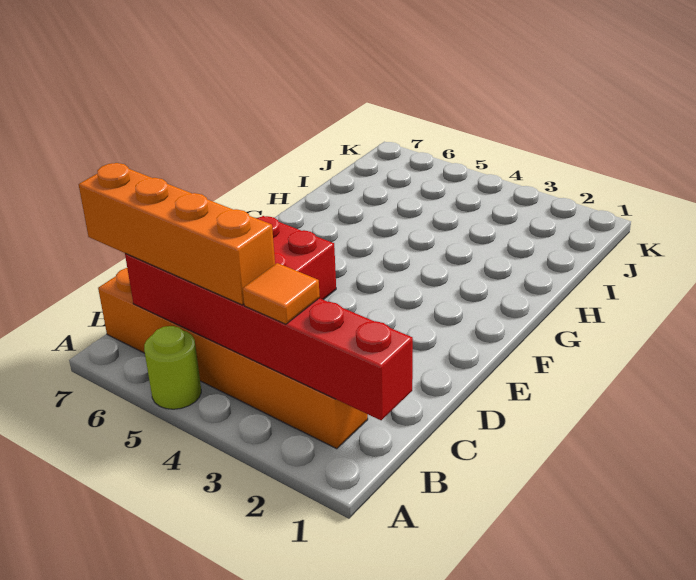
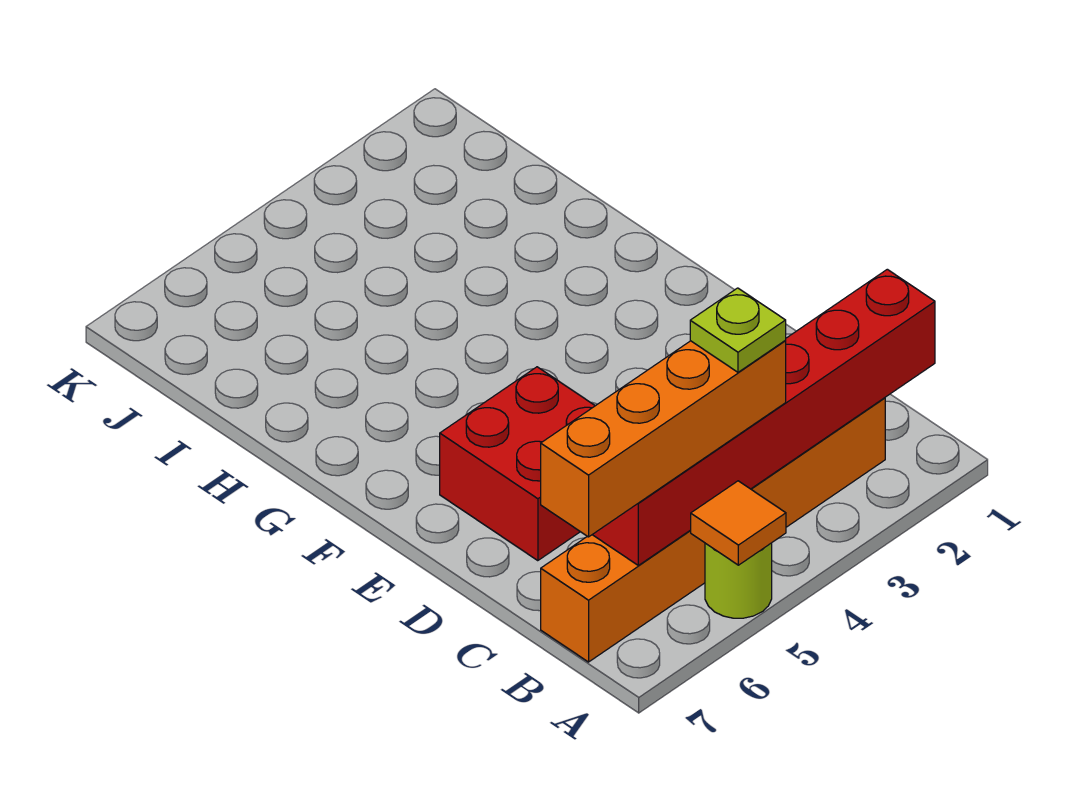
orange tile B3 level 3 -> orange tile A5 level 2
none -> lime plate B4 level 4

